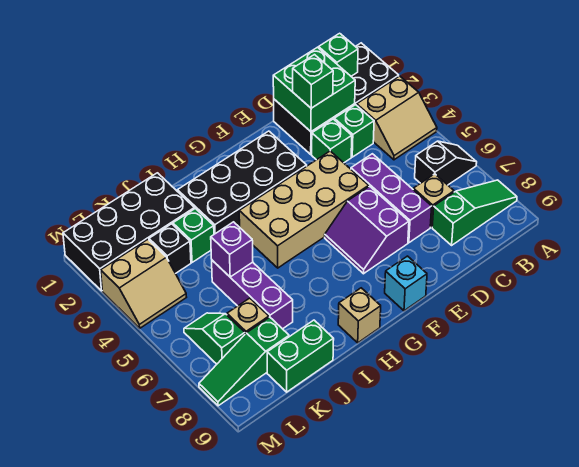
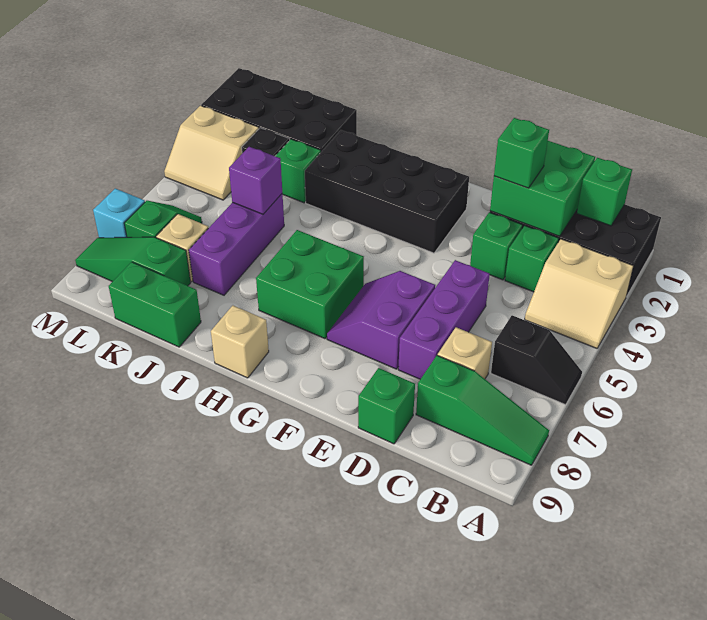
none -> green brick D9 level 1
tan brick E4:H5 level 1 -> none
cyan brick F9 level 1 -> cyan brick M7 level 1
none -> green brick G6:H7 level 1

